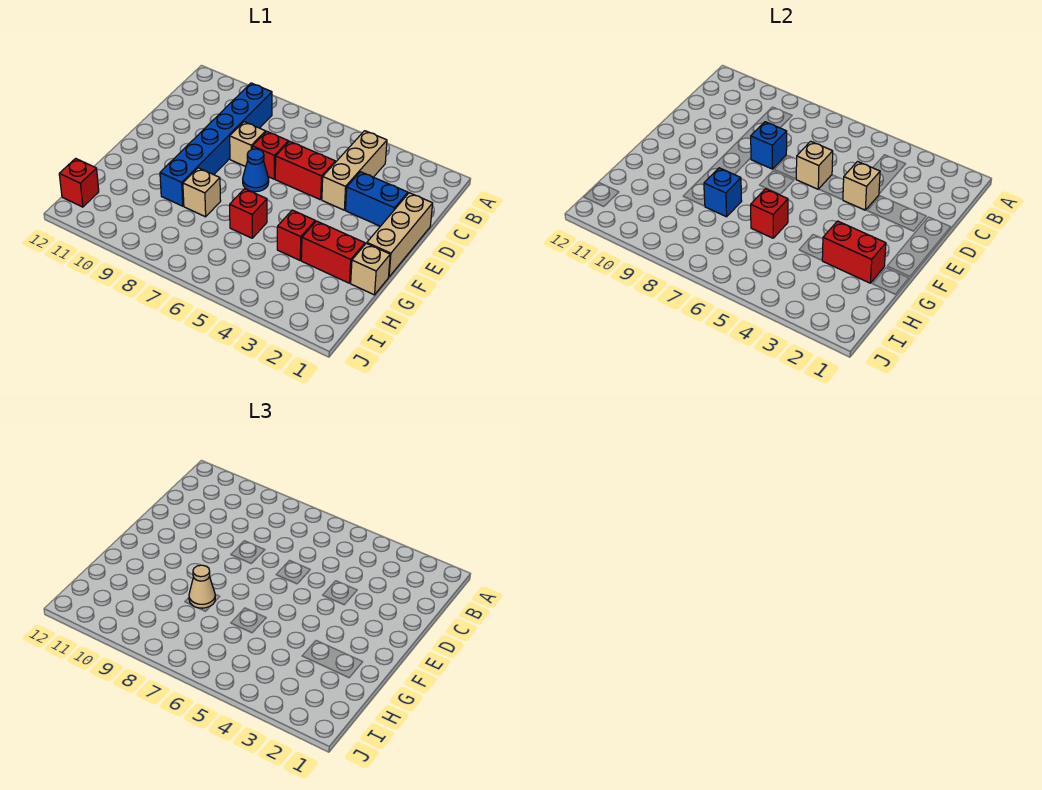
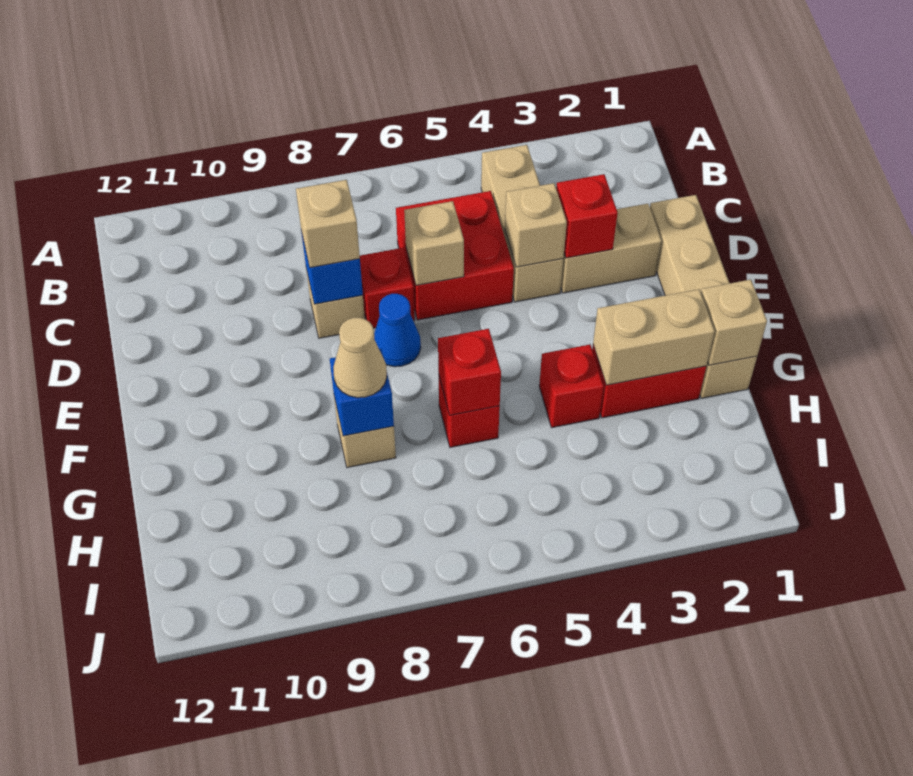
blue brick B9:G9 level 1 -> none
blue brick D2:D3 level 1 -> tan brick D2:D3 level 1
red brick D5:D6 level 1 -> red brick C5:D6 level 1
none -> tan brick D8 level 3
none -> tan brick G1 level 2
red brick G2:G3 level 2 -> tan brick G2:G3 level 2
red brick I12 level 1 -> red brick D3 level 2

